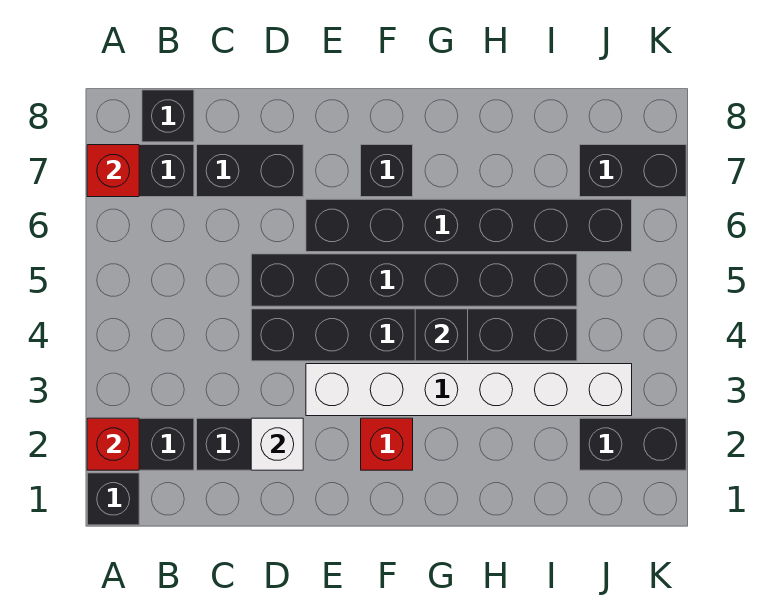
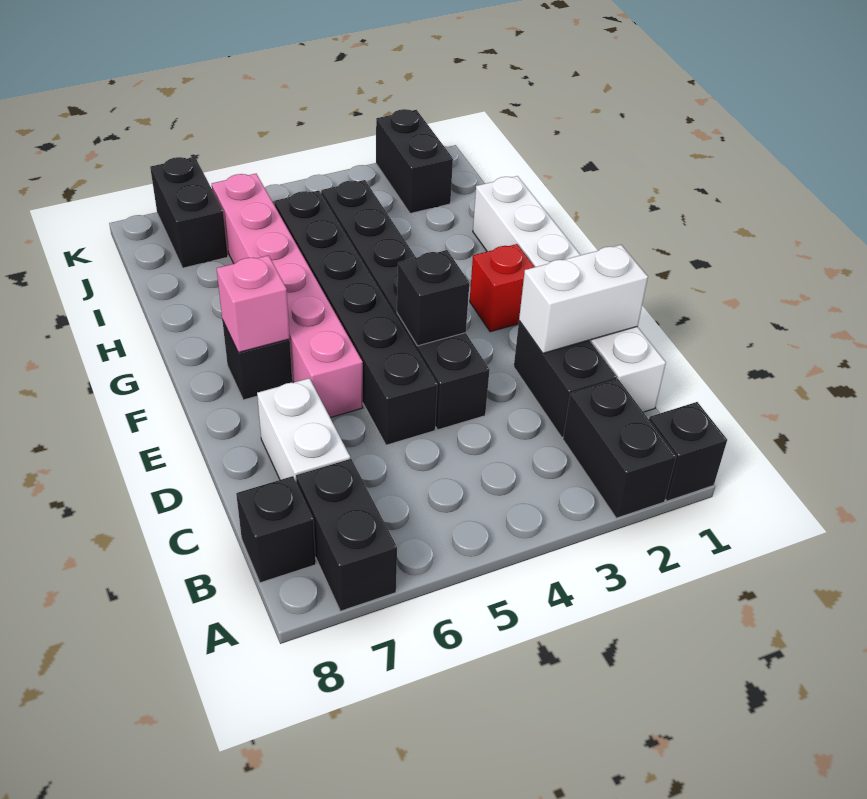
red brick A2 level 2 -> none
red brick A7 level 2 -> none
black brick C7:D7 level 1 -> white brick C7:D7 level 1
white brick D2 level 2 -> white brick D1:D2 level 2
white brick E3:J3 level 1 -> white brick C1:H1 level 1
black brick E6:J6 level 1 -> pink brick E6:J6 level 1
none -> pink brick F7 level 2
black brick G4 level 2 -> black brick E4 level 2

